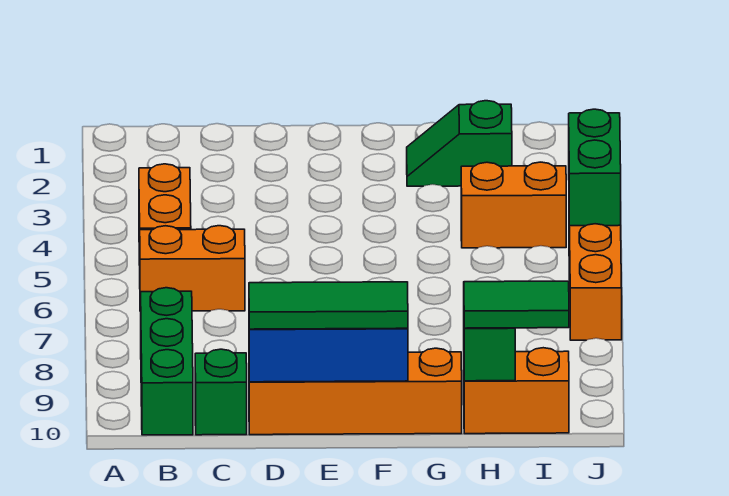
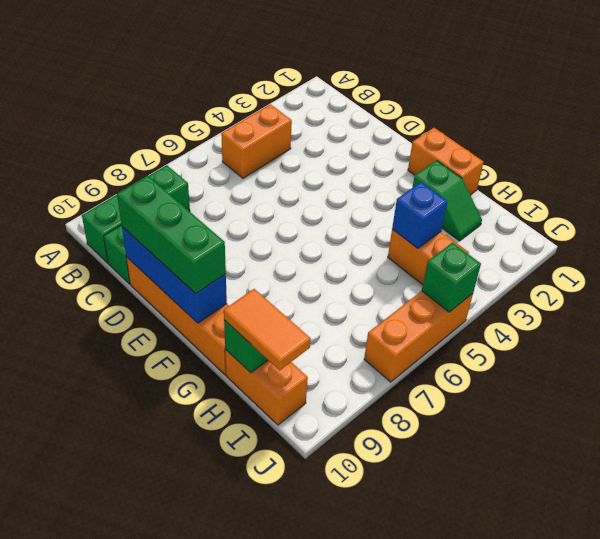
orange brick B6:C6 level 1 -> orange brick F1:G1 level 1
green tile D10:F10 level 3 -> green brick D10:F10 level 3
green slope G2:H2 level 1 top H -> green slope G2:H2 level 1 top G
none -> blue brick H4 level 2
green tile H10:I10 level 3 -> orange tile H10:I10 level 3
green brick J4:J5 level 2 -> green brick J5 level 2

